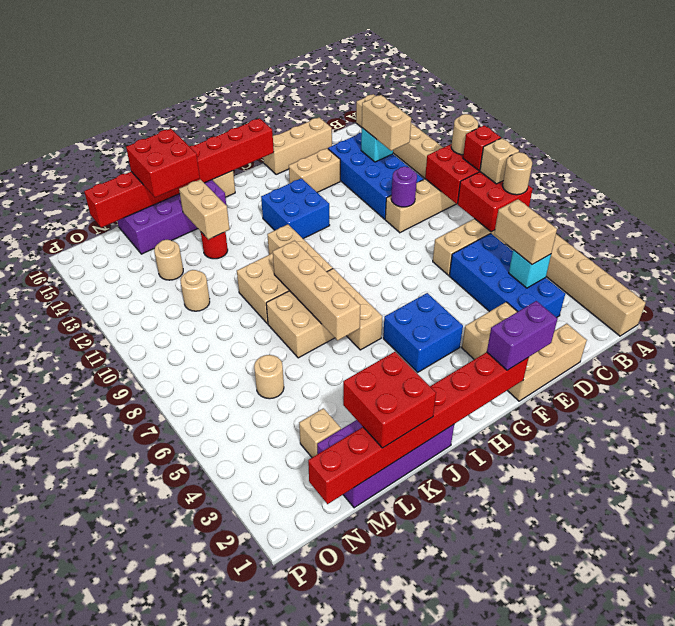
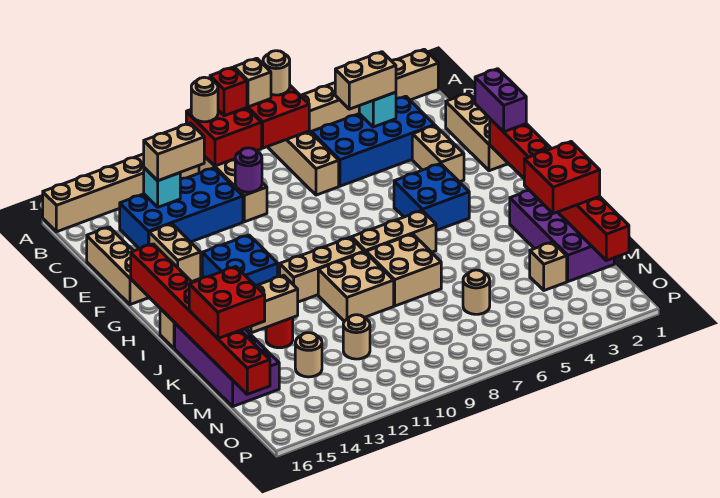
tan brick J6:J9 level 2 -> none

